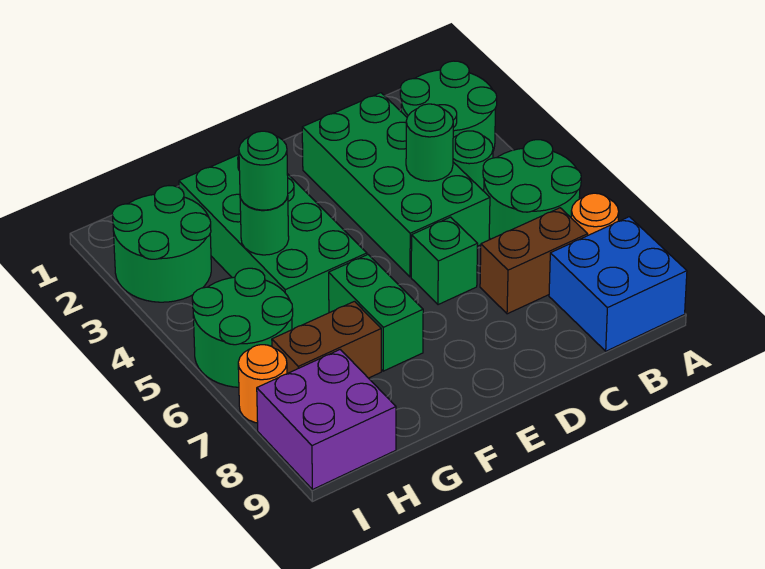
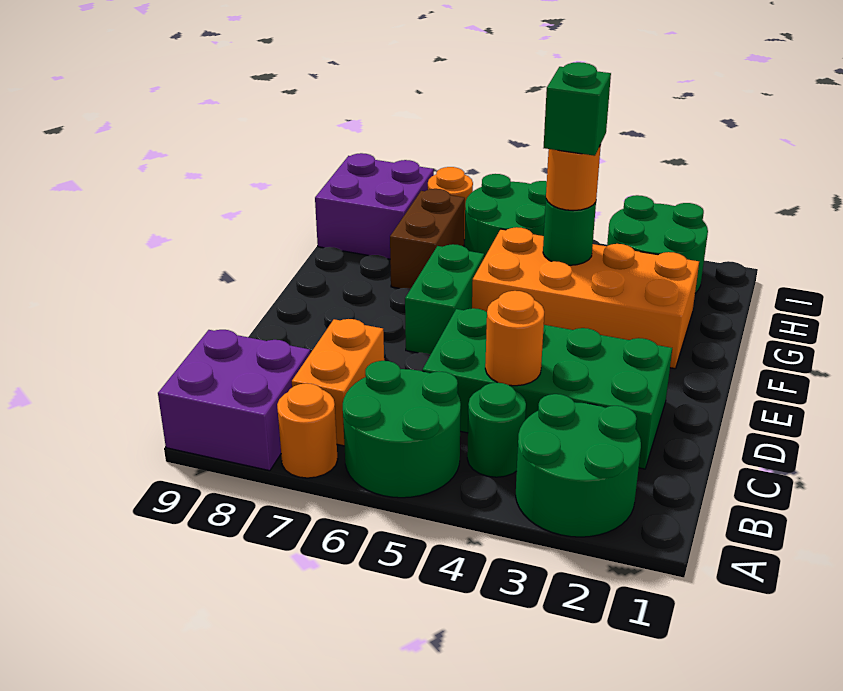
blue brick A8:B9 level 1 -> purple brick A8:B9 level 1
brown brick B7:C7 level 1 -> orange brick B7:C7 level 1
green round brick C4 level 2 -> orange round brick C4 level 2
green brick D6 level 1 -> green brick G4 level 4
green brick F2:G5 level 1 -> orange brick F2:G5 level 1
green brick F6:F7 level 1 -> green brick E6:F6 level 1
green round brick G4 level 3 -> orange round brick G4 level 3

